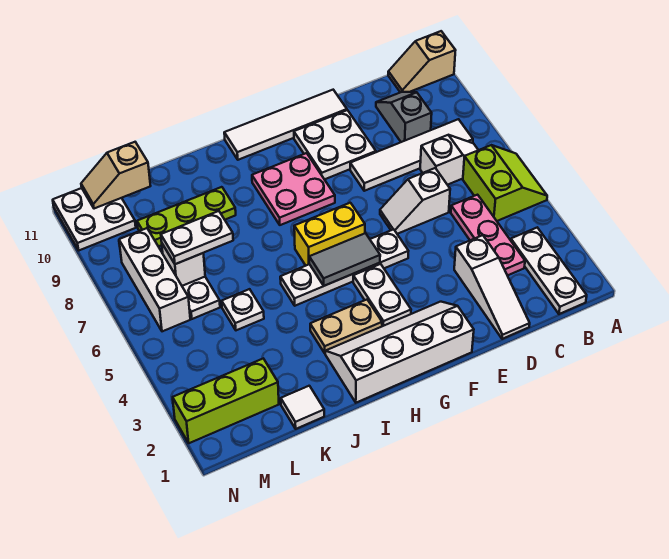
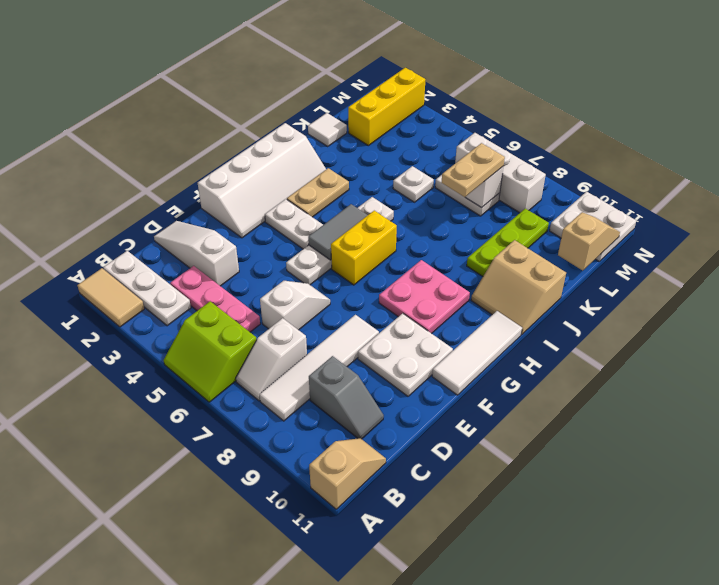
none -> tan tile A1:A2 level 1
white tile E11:H11 level 1 -> white tile F11:H11 level 1
none -> tan slope I10:J11 level 1 top J
white plate K7:L7 level 3 -> tan plate K7:L7 level 3
lime brick L2:N2 level 1 -> yellow brick L2:N2 level 1

